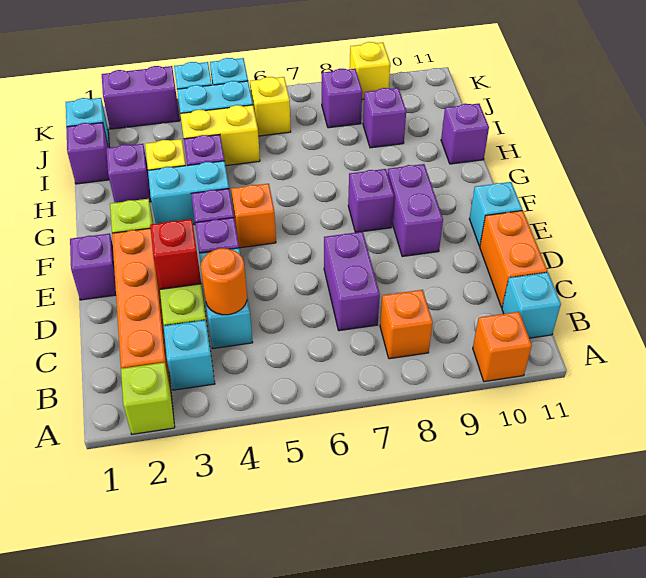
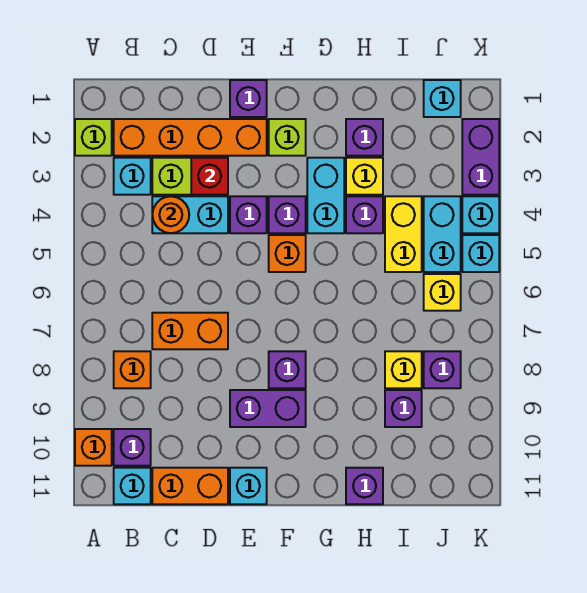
purple brick C7:D7 level 1 -> orange brick C7:D7 level 1
purple brick I1 level 1 -> purple brick B10 level 1
yellow brick K9 level 1 -> yellow brick I8 level 1

